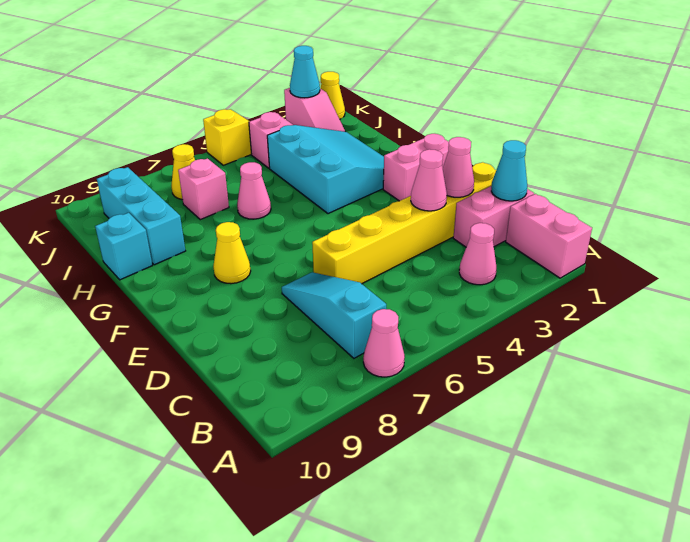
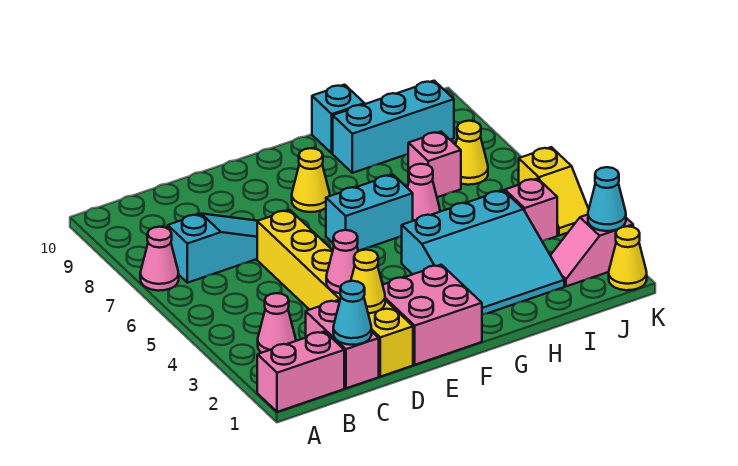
pink cone D2 level 2 -> yellow cone D2 level 2
pink brick F1:F2 level 1 -> pink brick E1:F2 level 1
none -> cyan brick F6:G6 level 1

